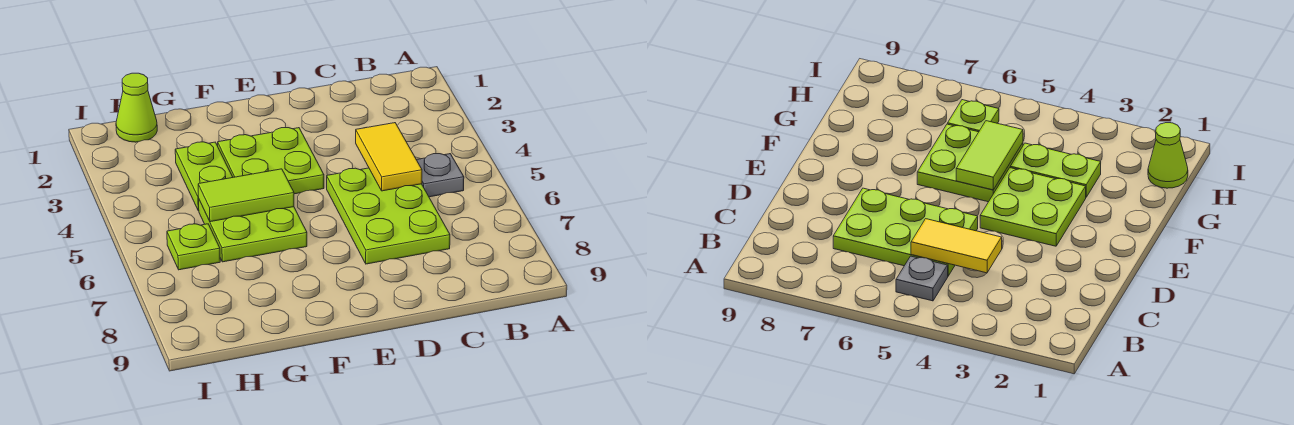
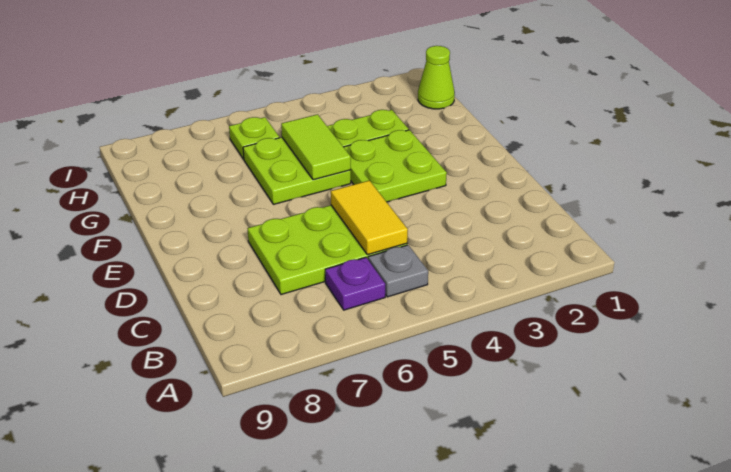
none -> purple plate B6 level 1
yellow tile C4:C5 level 2 -> yellow tile C5:D5 level 2

